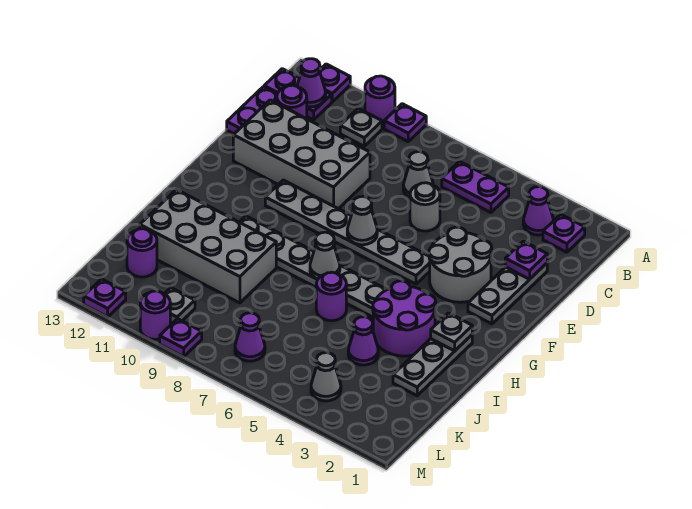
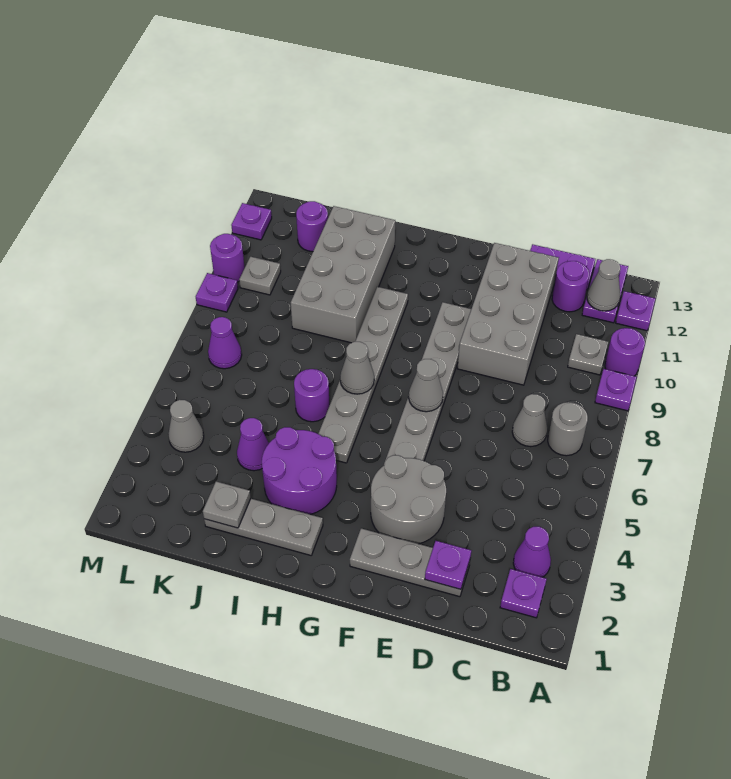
purple plate B5:B6 level 1 -> none
purple cone B12 level 2 -> grey cone B12 level 2
grey round brick D6 level 1 -> grey round brick B7 level 1
grey plate H2 level 2 -> grey plate J2 level 2

